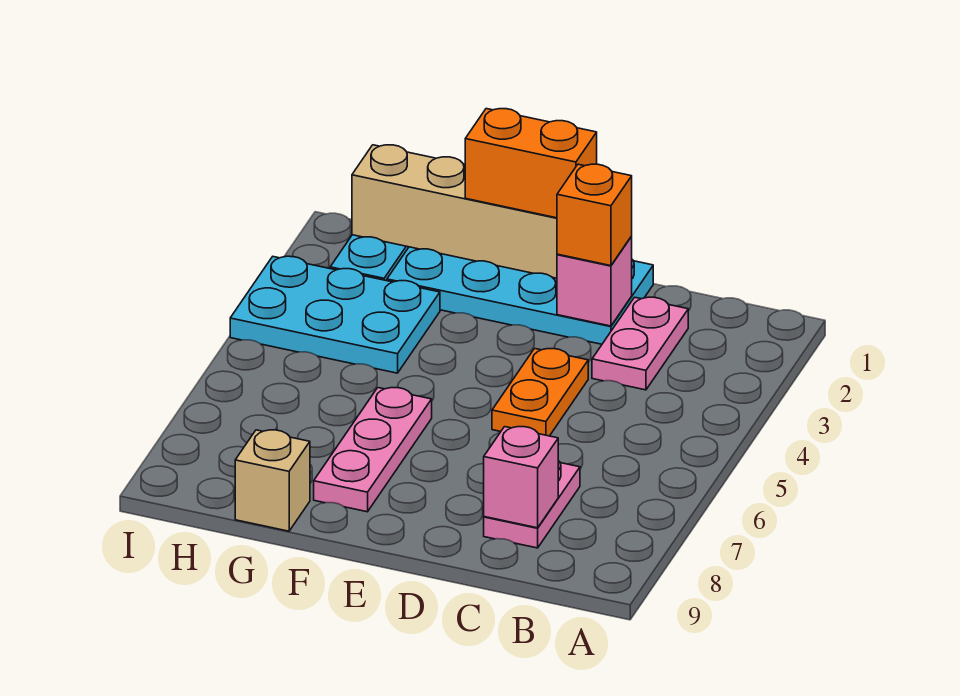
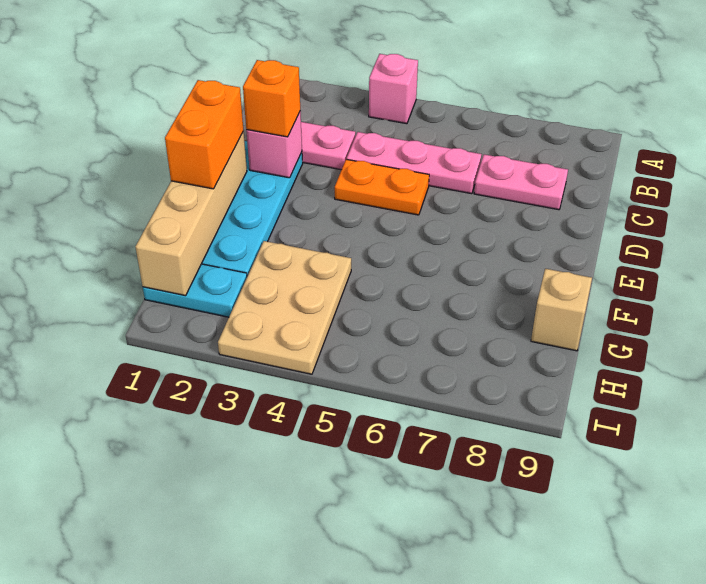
pink brick C8 level 2 -> pink brick A4 level 1
pink plate F6:F8 level 1 -> pink plate C4:C6 level 1
cyan plate G3:I4 level 1 -> tan plate G3:I4 level 1

